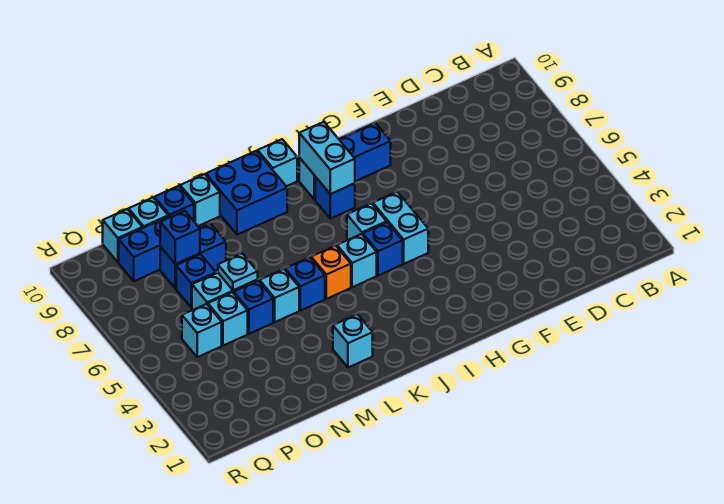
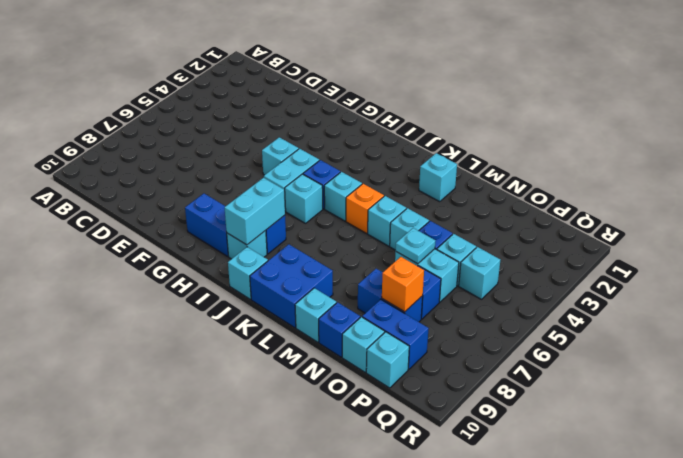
none -> cyan brick G5 level 1
blue brick L5 level 1 -> cyan brick L5 level 1
blue brick O8 level 2 -> orange brick O8 level 2

